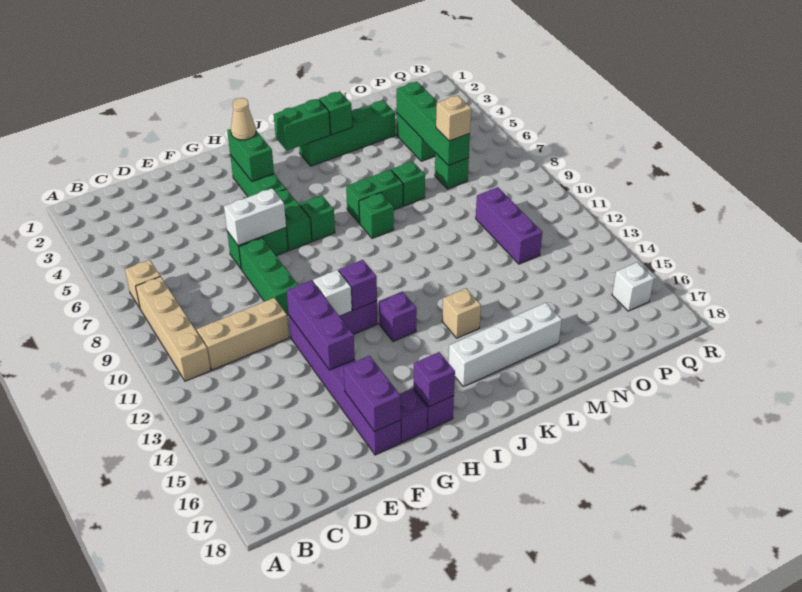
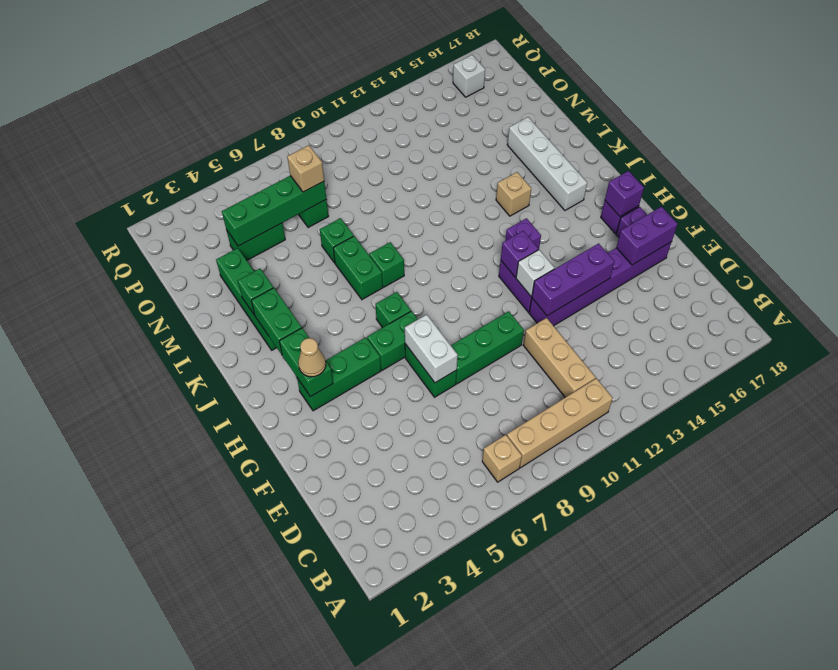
green brick H3:H4 level 2 -> green brick H3:I3 level 2
purple brick O10:O12 level 1 -> none

